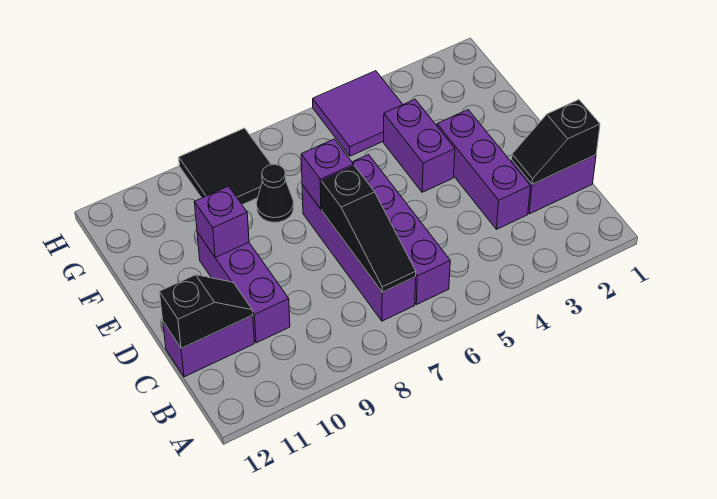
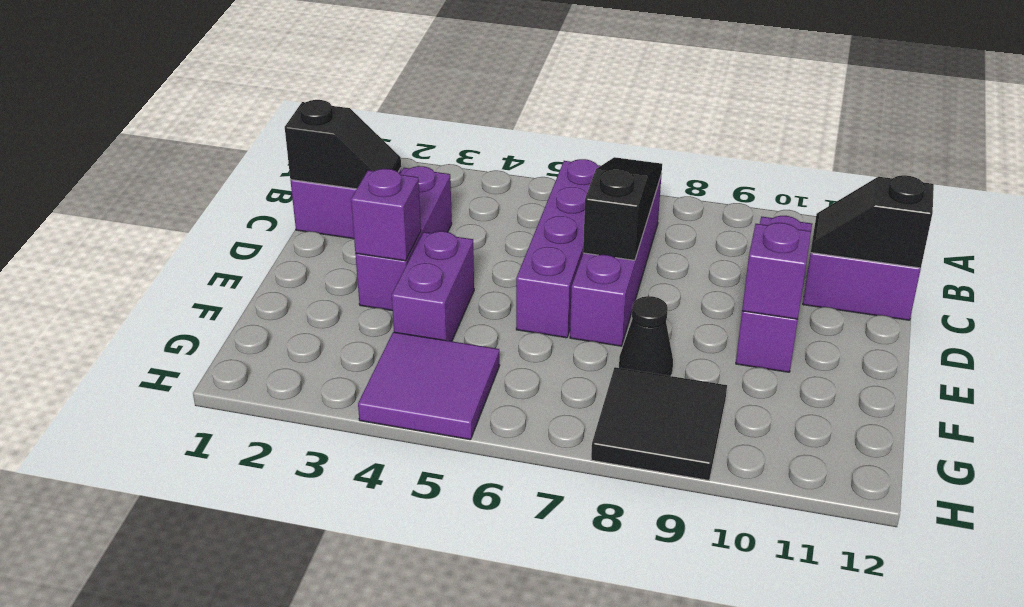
purple brick E7 level 2 -> purple brick E3 level 2

